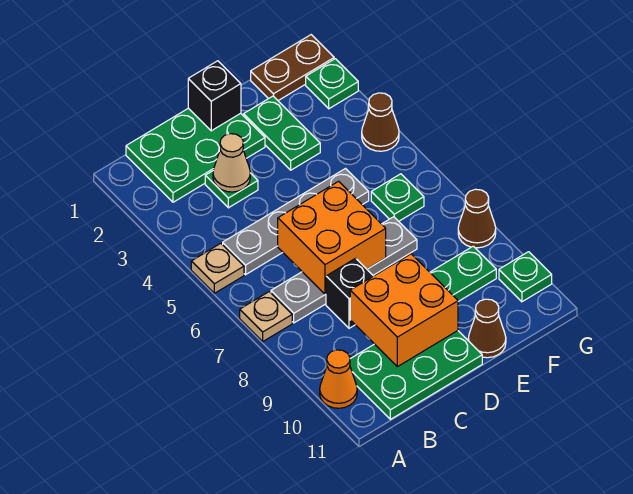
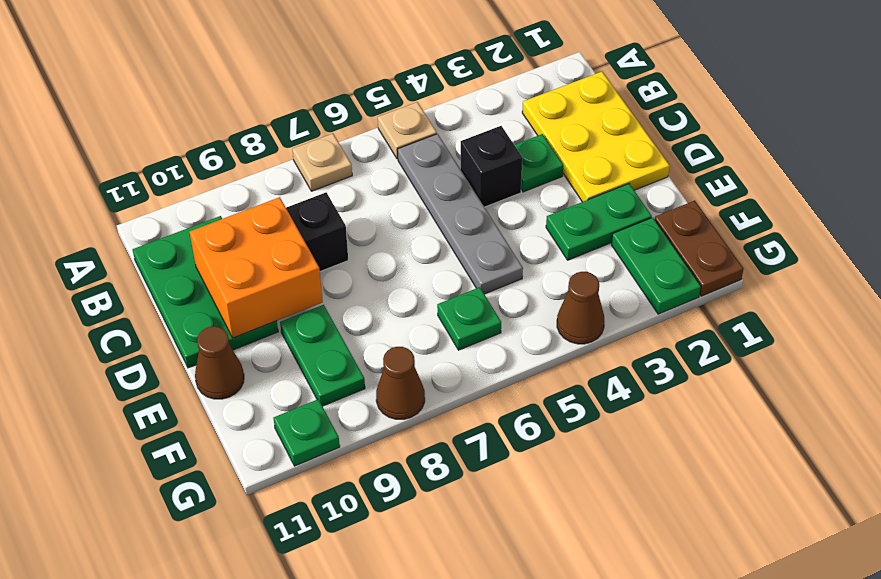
orange cone A10 level 1 -> none
green plate B1:D2 level 1 -> yellow plate B1:D2 level 1
grey plate B7:E7 level 1 -> none
tan cone C3 level 2 -> none
orange brick C6:D7 level 2 -> none
black brick D1 level 2 -> black brick C4 level 1
green plate G2 level 1 -> green plate F2:G2 level 1

